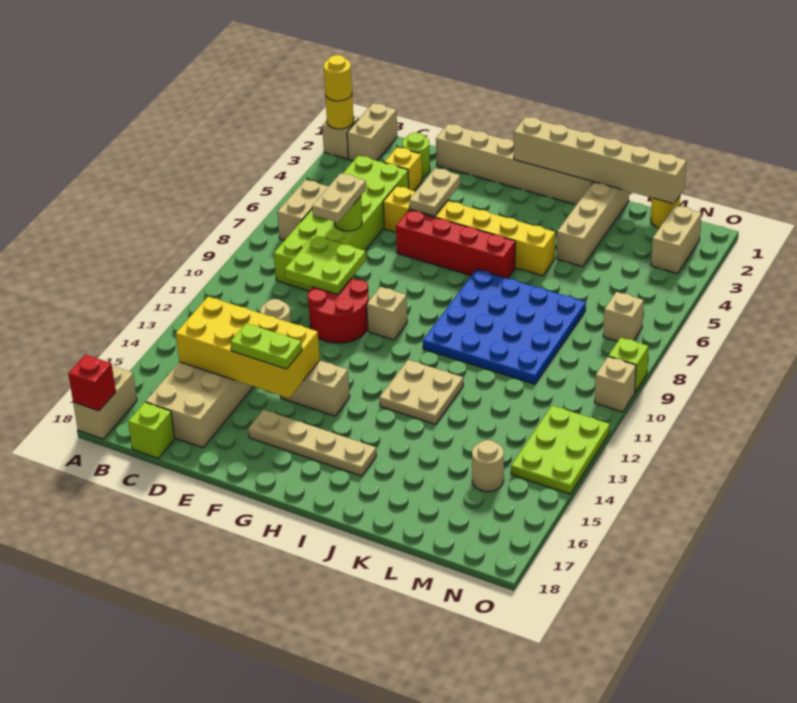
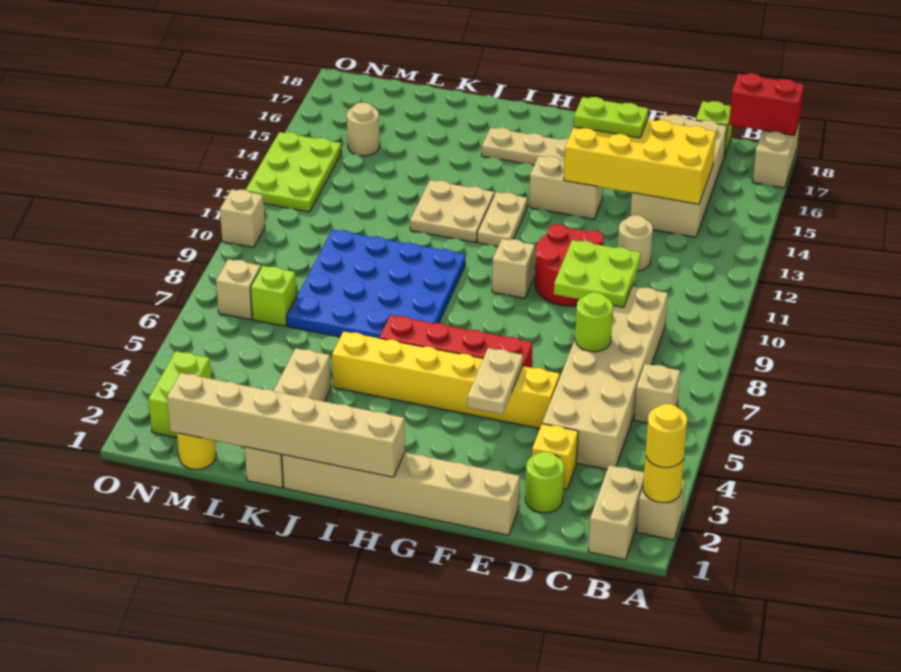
red brick A18 level 2 -> red brick A18:B18 level 2
tan brick B6:B7 level 1 -> tan brick B6 level 1
lime brick C4:D9 level 1 -> tan brick C4:D9 level 1
tan plate D7:D8 level 3 -> tan plate H12:H13 level 1
tan brick N2:N3 level 1 -> lime brick N2:N3 level 1
lime brick O9 level 1 -> lime brick M7 level 1

